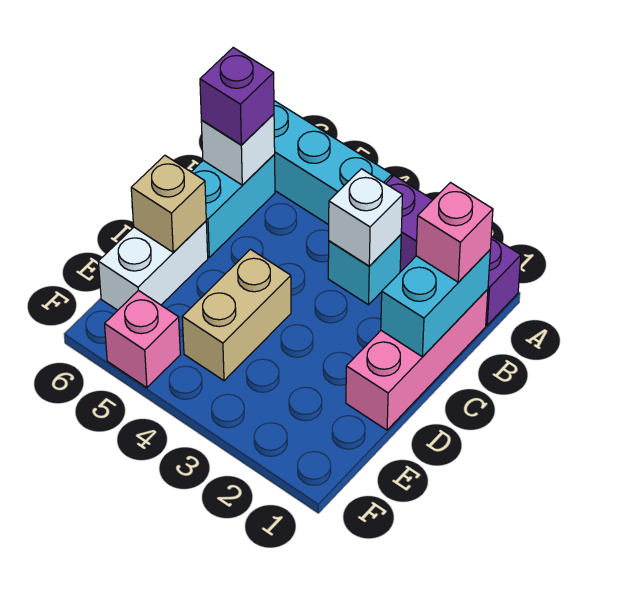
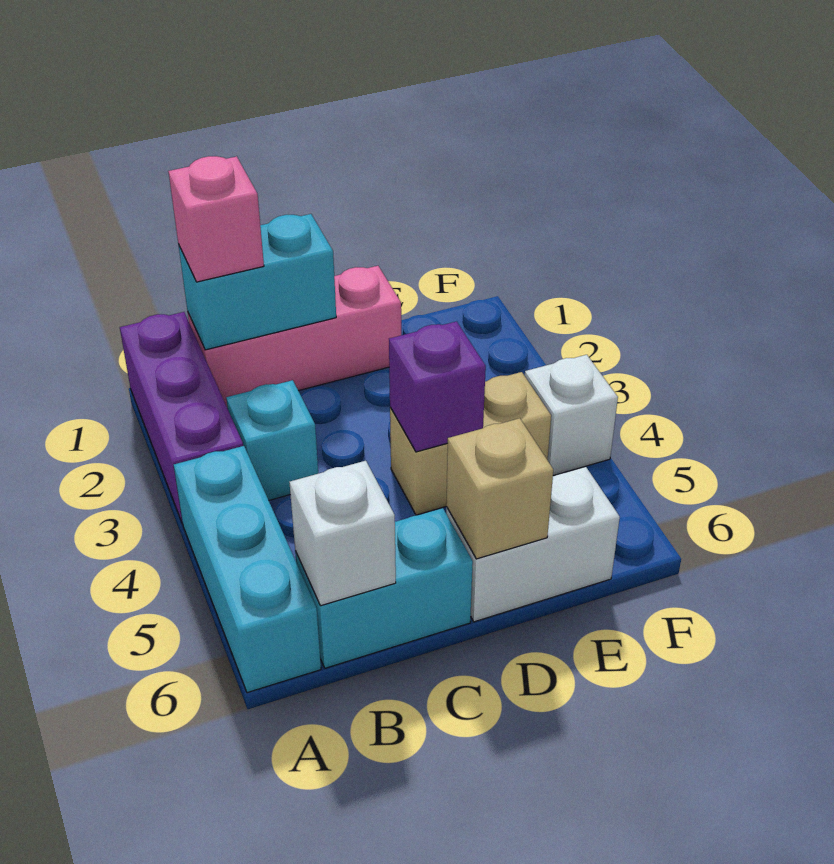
white brick B3 level 2 -> white brick F4 level 1
purple brick B6 level 3 -> purple brick D4 level 2
pink brick F5 level 1 -> none

